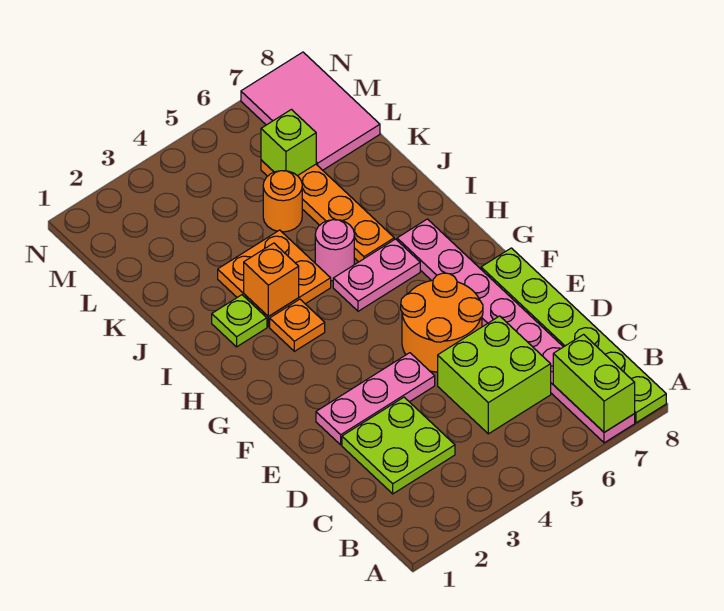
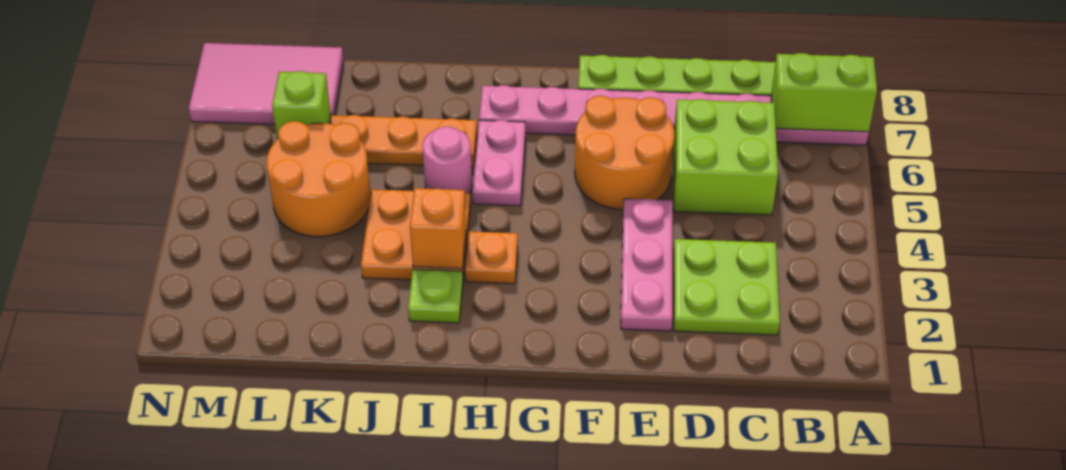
orange round brick K5 level 1 -> orange round brick K4:L5 level 1

